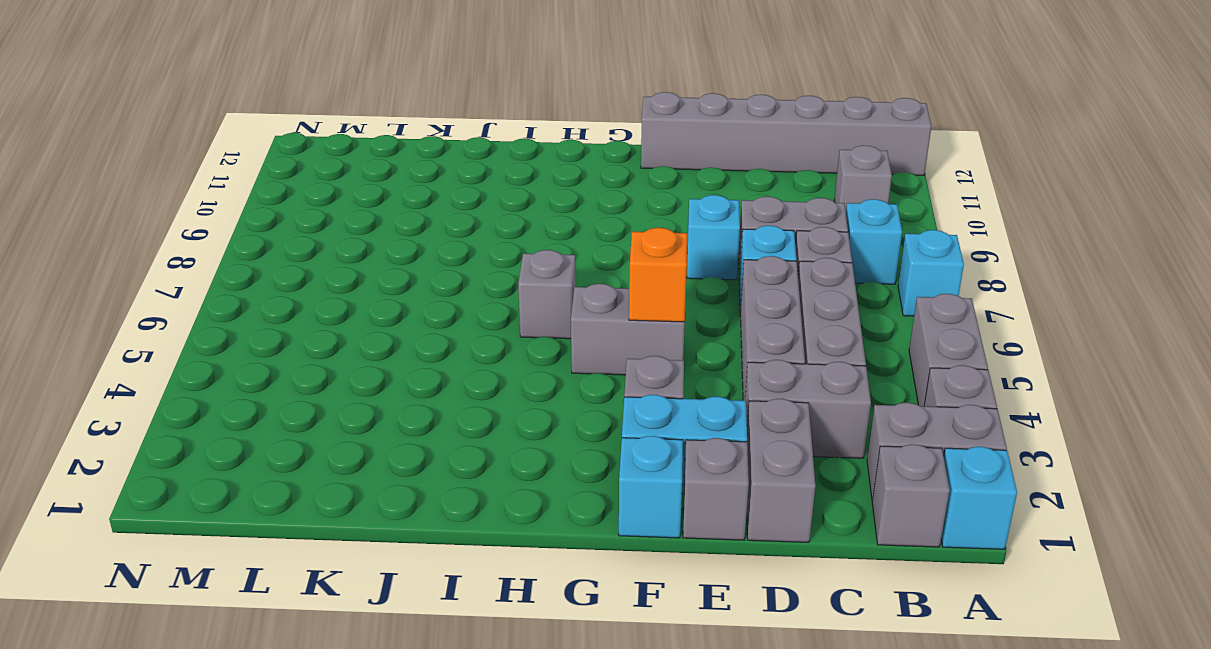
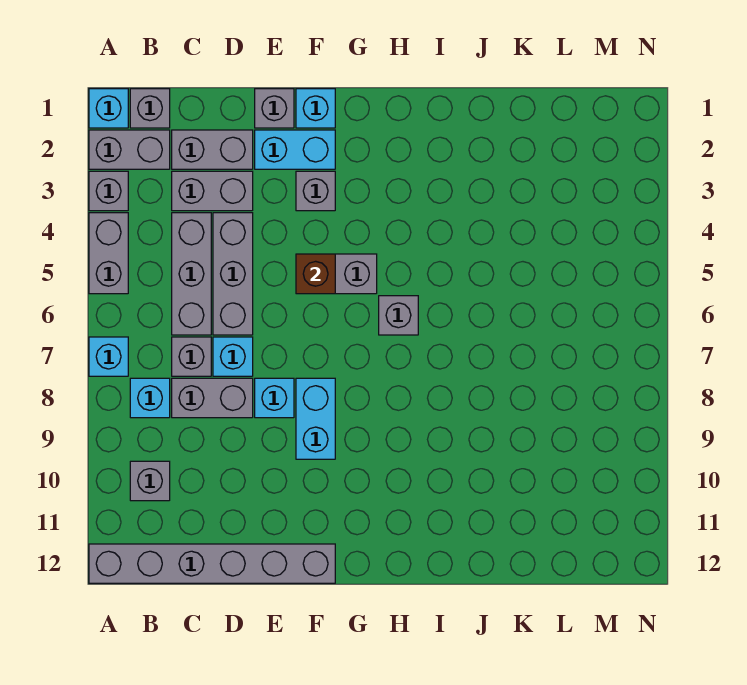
grey brick D1:D2 level 1 -> grey brick C2:D2 level 1
orange brick F5 level 2 -> brown brick F5 level 2
none -> cyan brick F8:F9 level 1

